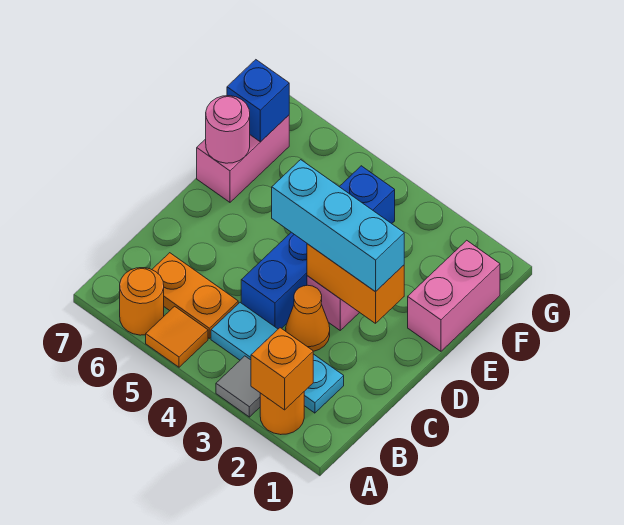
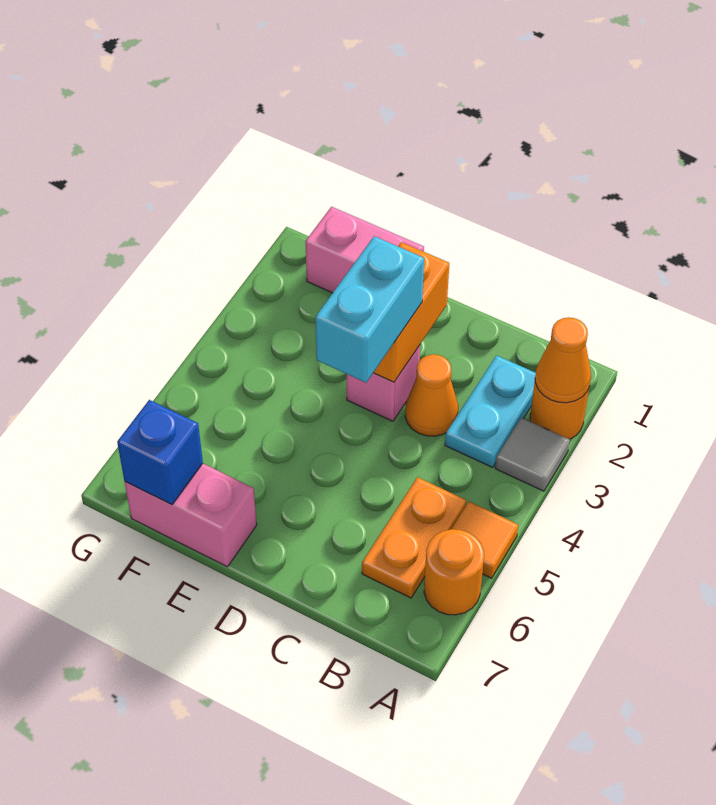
orange brick A2 level 2 -> orange cone A2 level 2
cyan plate B2:B4 level 1 -> cyan plate B2:B3 level 1
blue brick C4:F4 level 1 -> none
cyan brick D2:D4 level 3 -> cyan brick D3:D4 level 3
pink round brick E7 level 2 -> none

